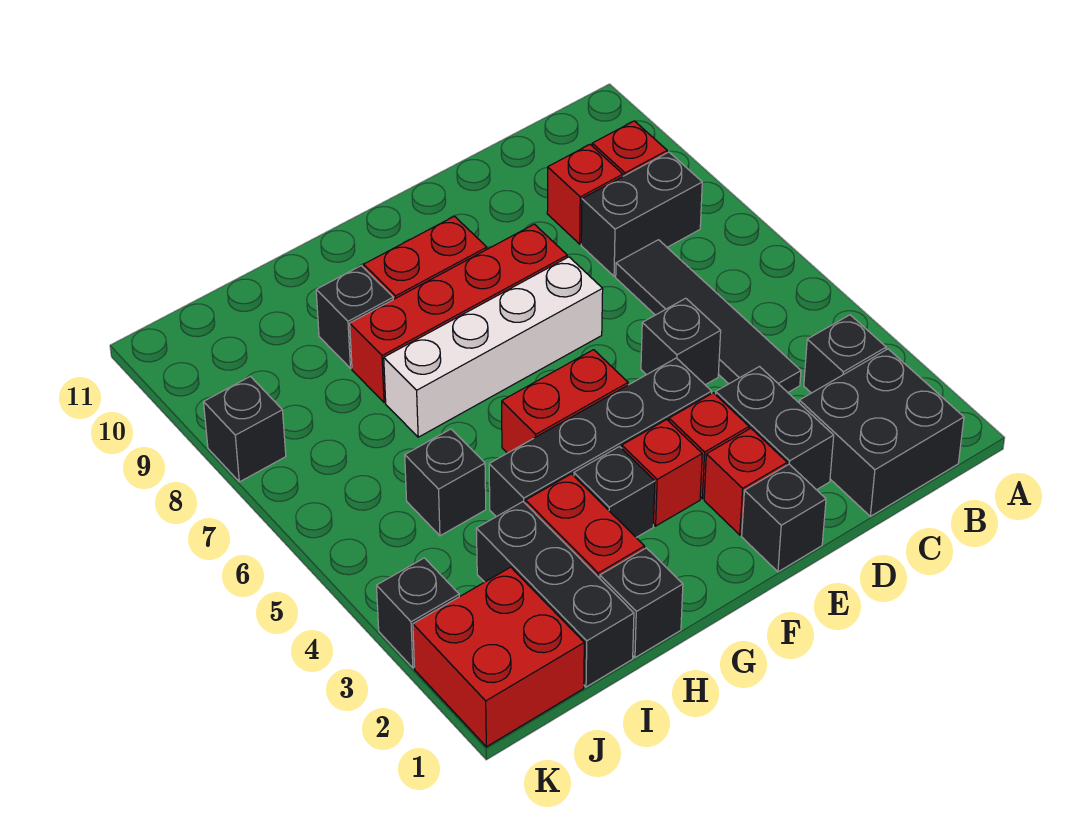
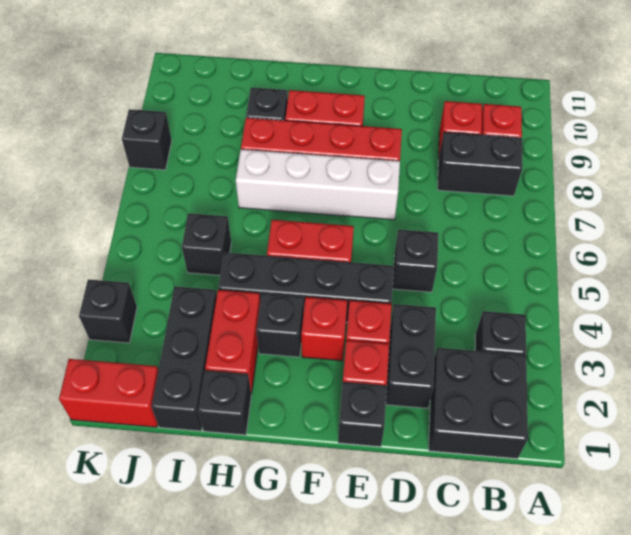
black tile C4:C7 level 1 -> none
red brick J1:K2 level 1 -> red brick J1:K1 level 1

